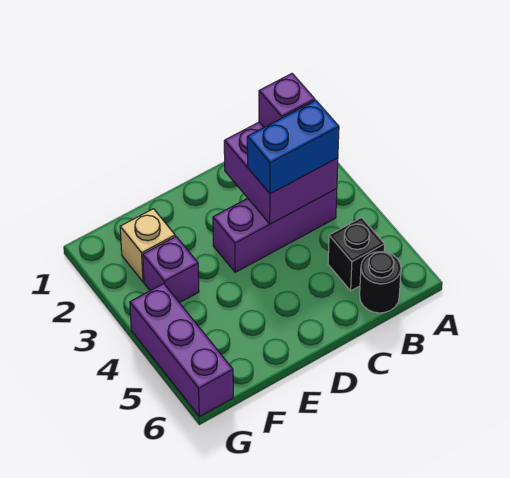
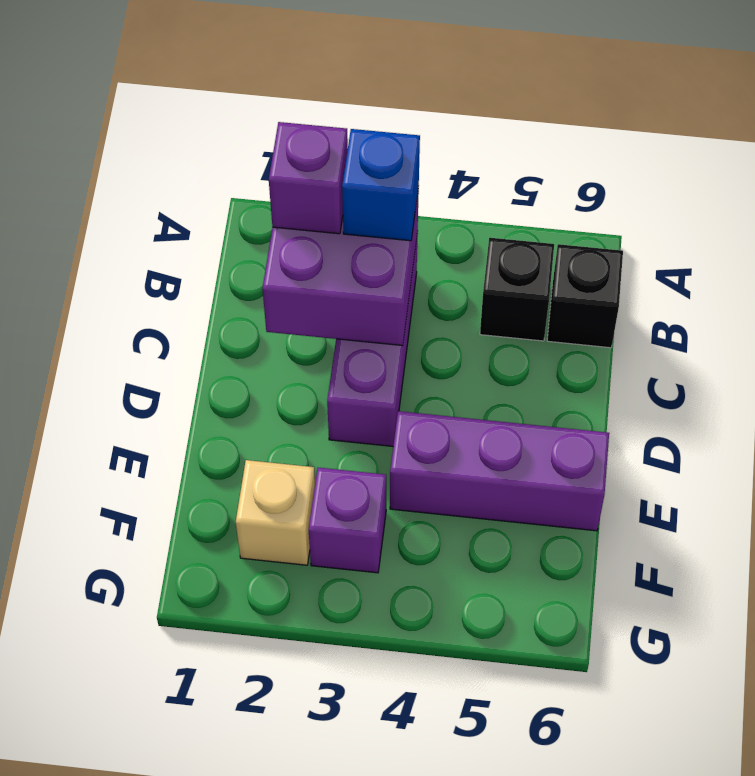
blue brick B3:C3 level 3 -> blue brick B3 level 3
black round brick B6 level 1 -> black brick B6 level 1
purple brick G4:G6 level 1 -> purple brick E4:E6 level 1

